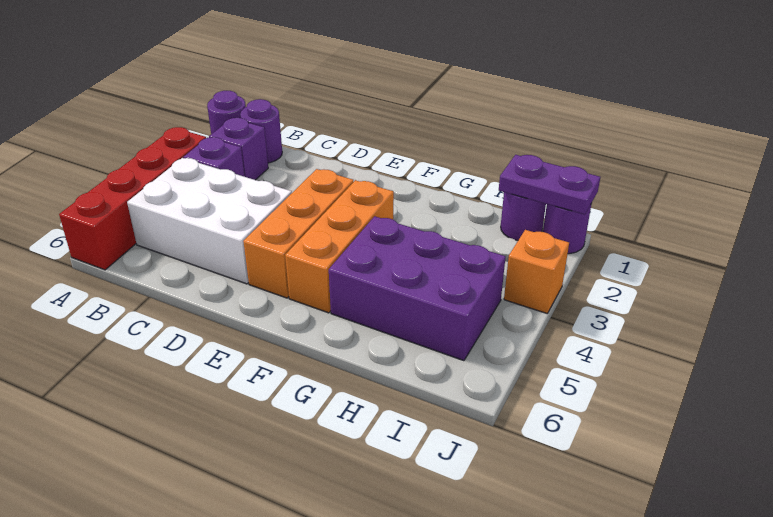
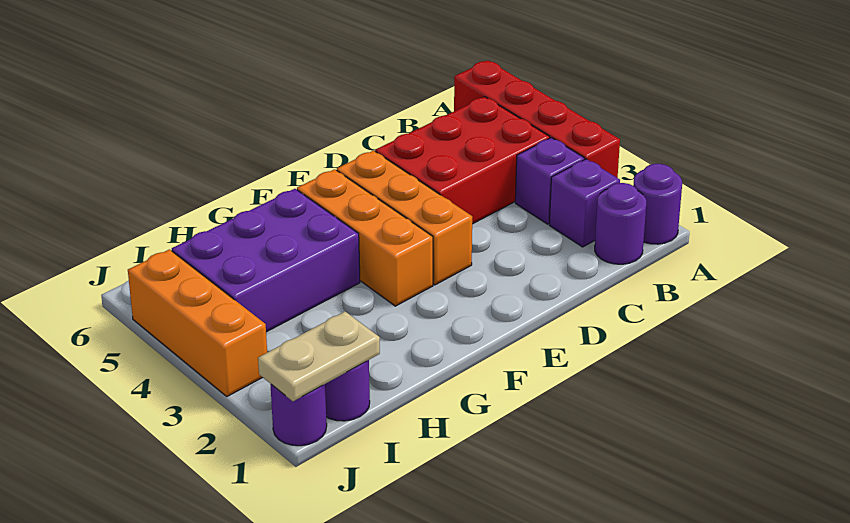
white brick B4:D5 level 1 -> red brick B4:D5 level 1
purple plate I1:J1 level 2 -> tan plate I1:J1 level 2
orange brick J3 level 1 -> orange brick J3:J5 level 1

